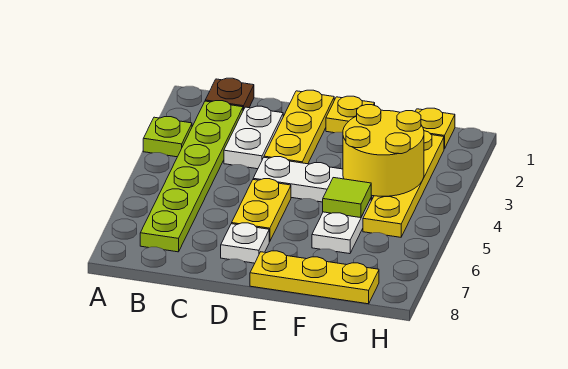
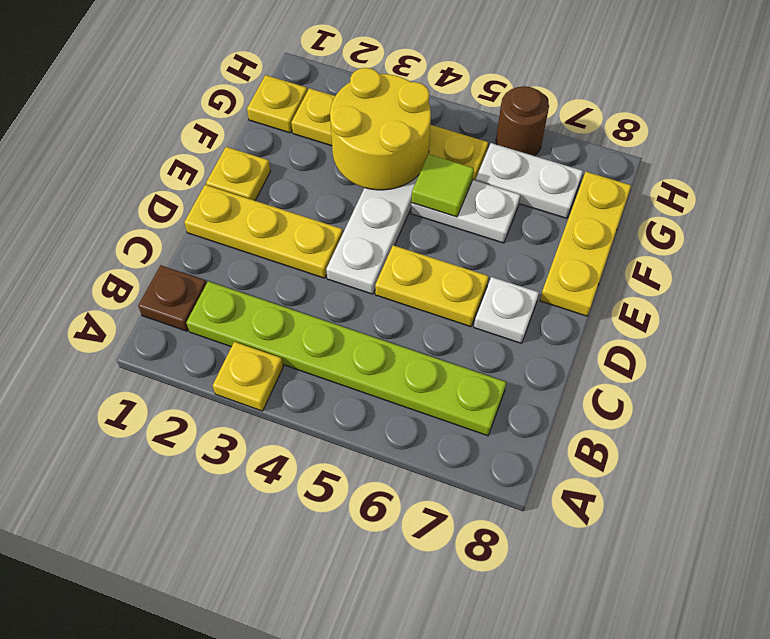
lime plate A3 level 1 -> yellow plate A3 level 1
white plate C2:C3 level 1 -> white plate G6:G7 level 1
none -> brown round brick H6 level 1

